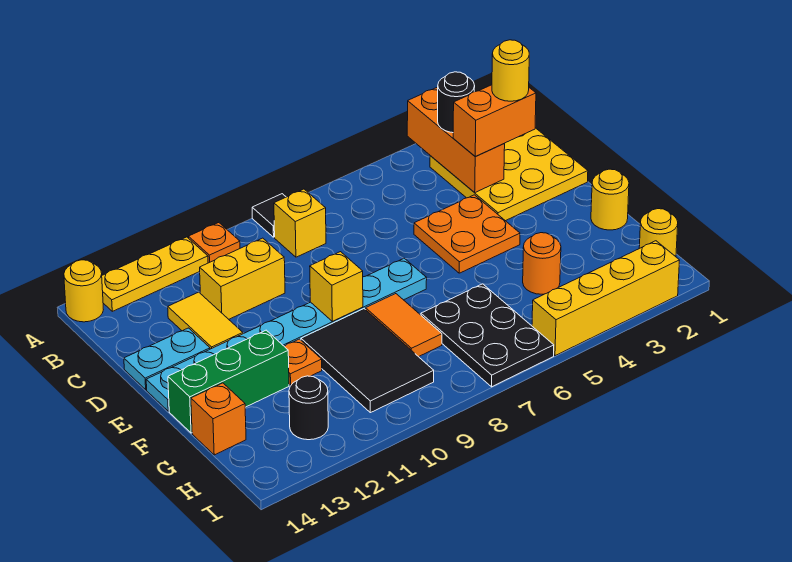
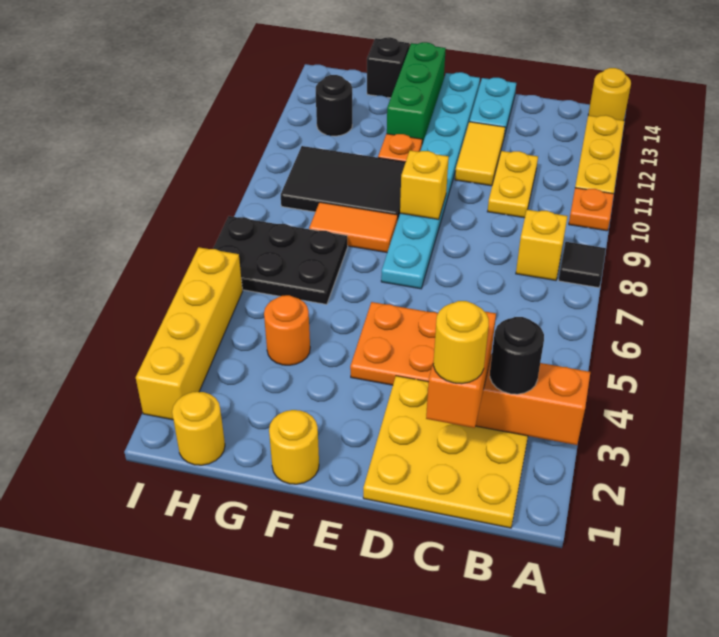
yellow brick C10:C11 level 1 -> yellow plate C10:C11 level 1
yellow tile C12:D12 level 1 -> yellow tile D11:D12 level 1
orange brick G14 level 1 -> black brick G14 level 1

